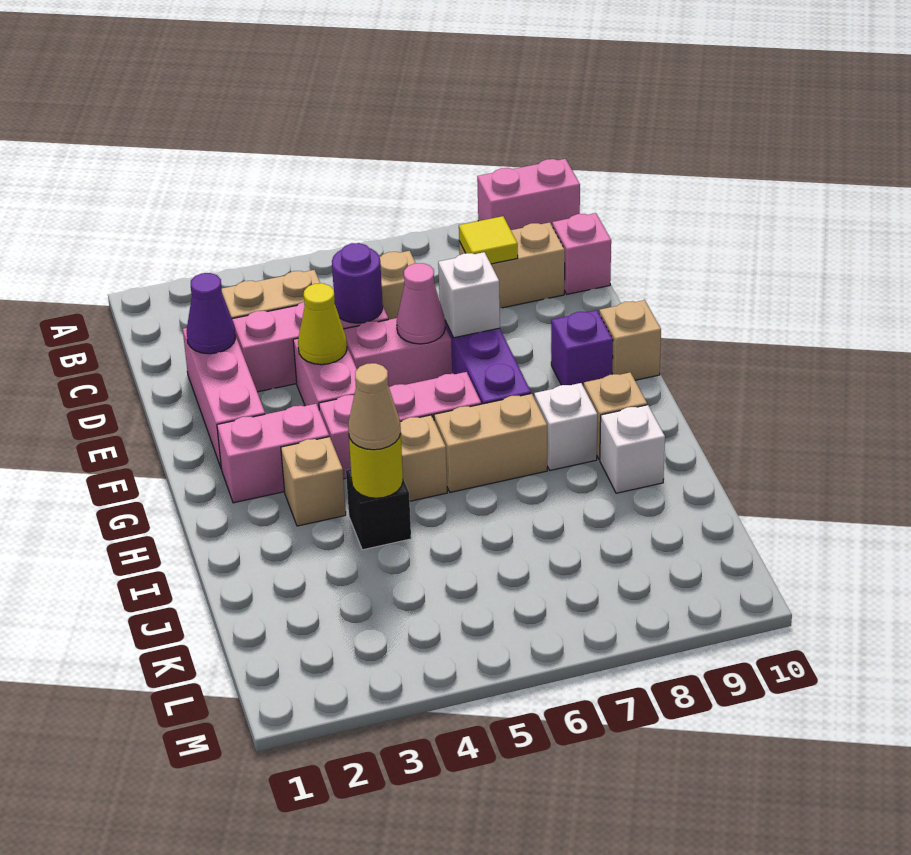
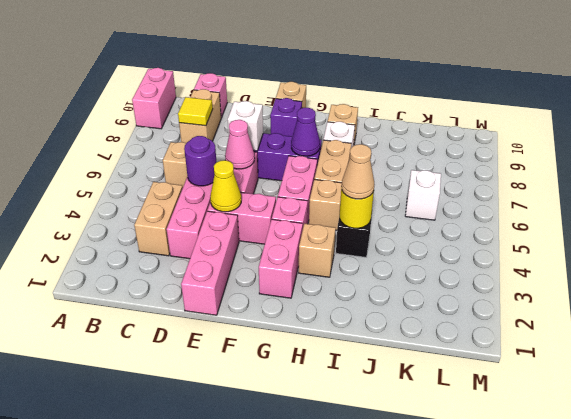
pink brick D2:F2 level 1 -> pink brick E1:E3 level 1
purple cone D2 level 2 -> purple cone G7 level 2
white brick I9 level 1 -> white brick K6 level 1

